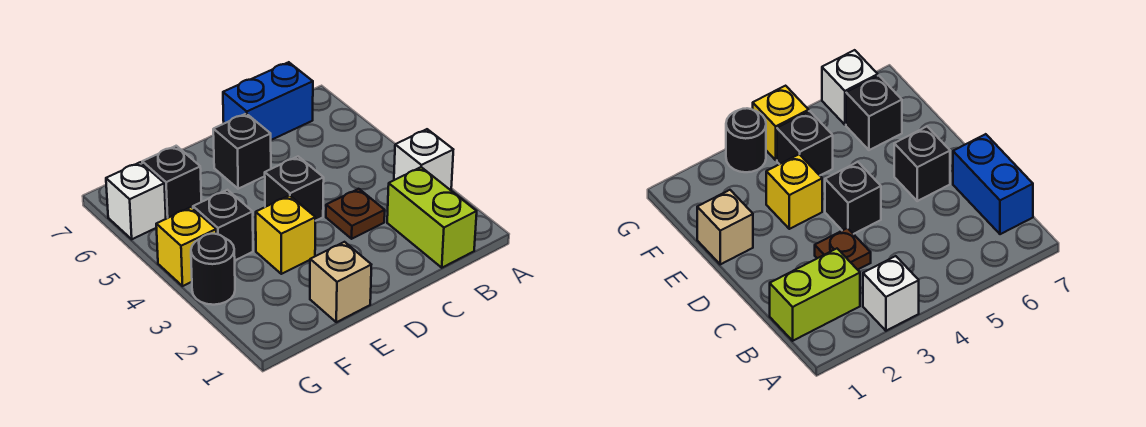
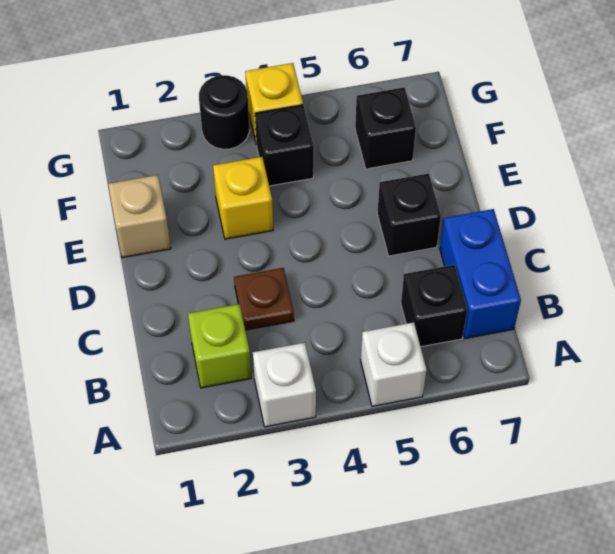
lime brick B1:B2 level 1 -> lime brick B2 level 1
black brick D4 level 1 -> black brick B6 level 1
white brick G6 level 1 -> white brick A5 level 1

